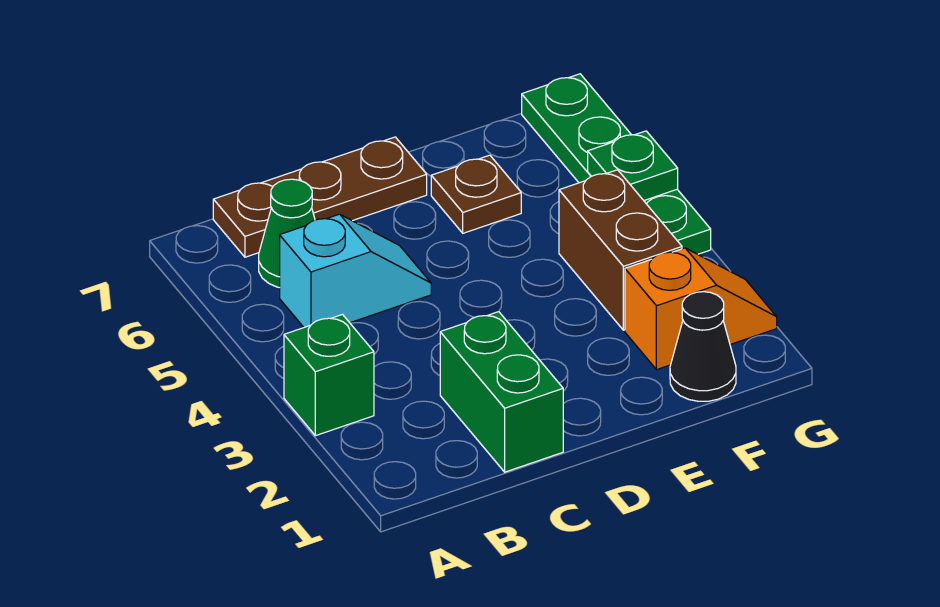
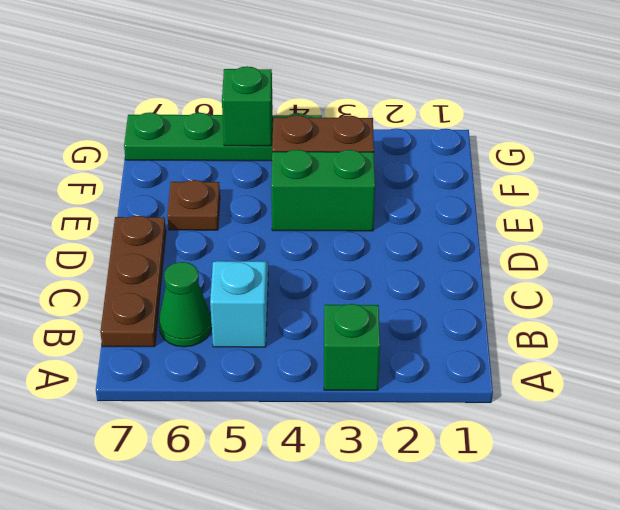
green brick C1:C2 level 1 -> green brick E3:E4 level 1
black cone F1 level 1 -> none
orange slope F2:G2 level 1 top F -> none
green plate G5 level 2 -> green brick G5 level 2

